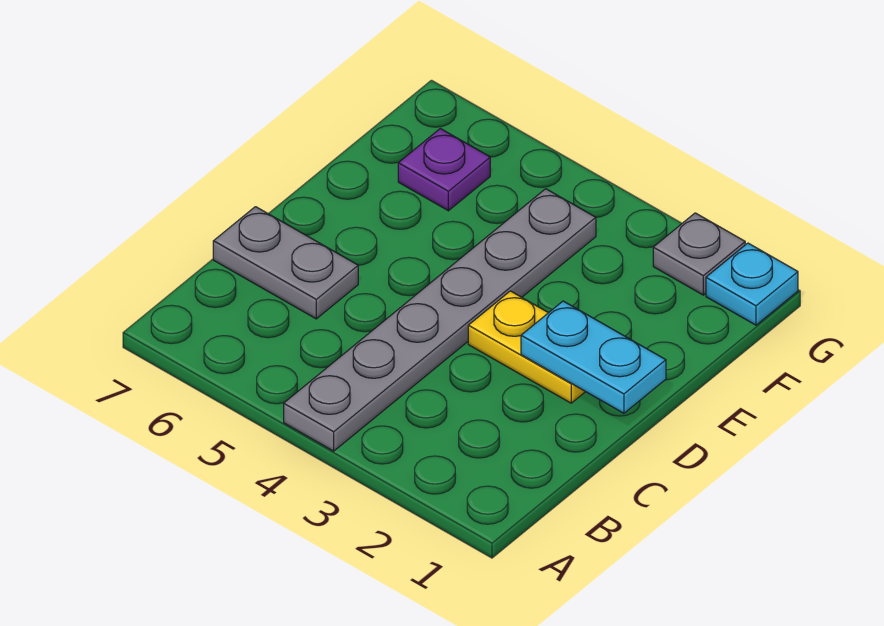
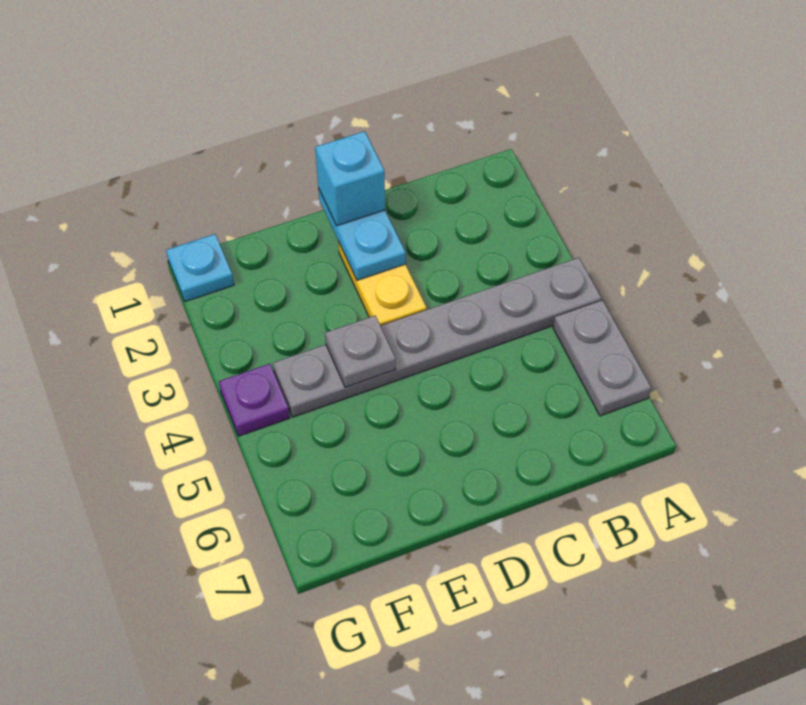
grey plate C6:C7 level 1 -> grey plate A5:A6 level 1
none -> cyan brick D1 level 3
purple plate F6 level 1 -> purple plate G4 level 1
grey plate G2 level 1 -> grey plate E4 level 2

